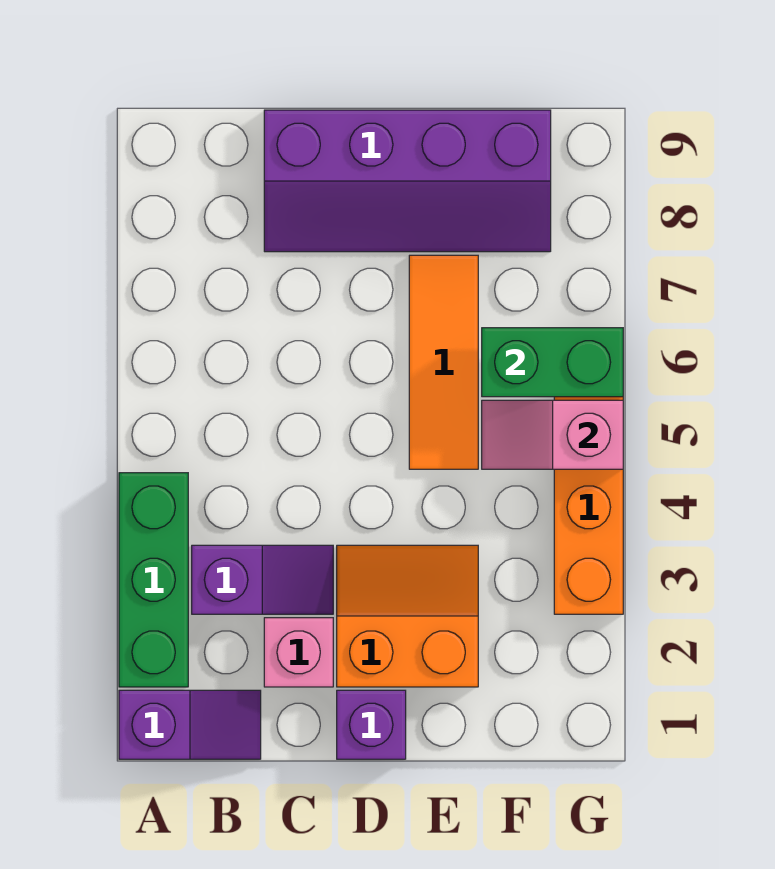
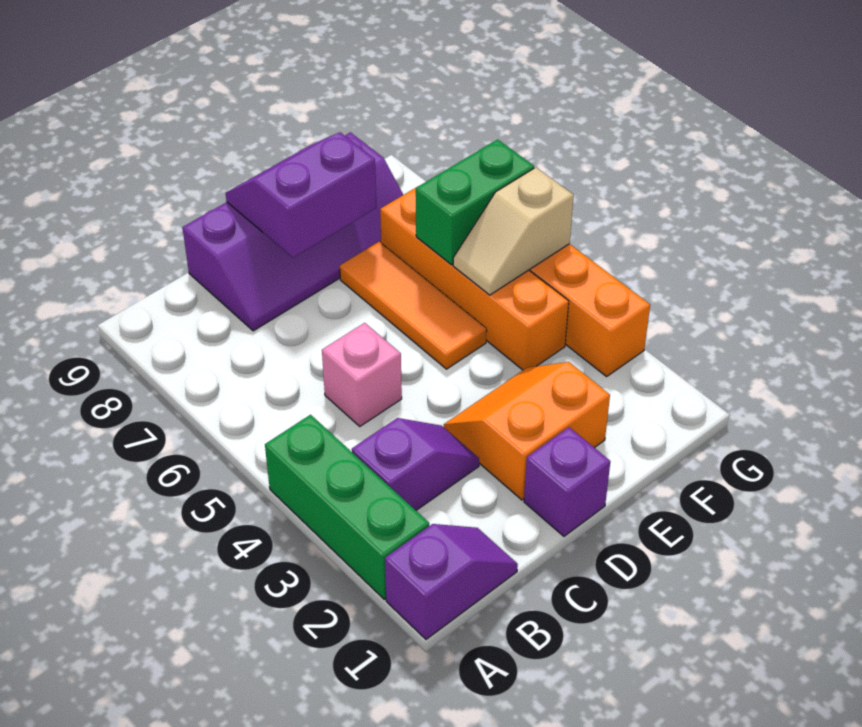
pink brick C2 level 1 -> pink brick C5 level 1
none -> purple slope D8:E9 level 2 top 8
none -> orange brick F4:F7 level 1
pink slope F5:G5 level 2 top G -> tan slope F5:G5 level 2 top G

